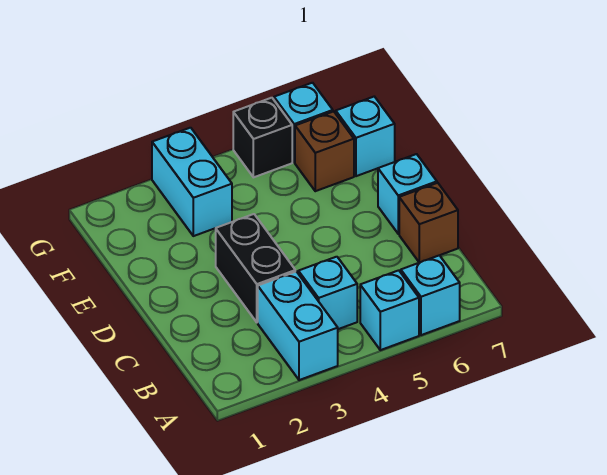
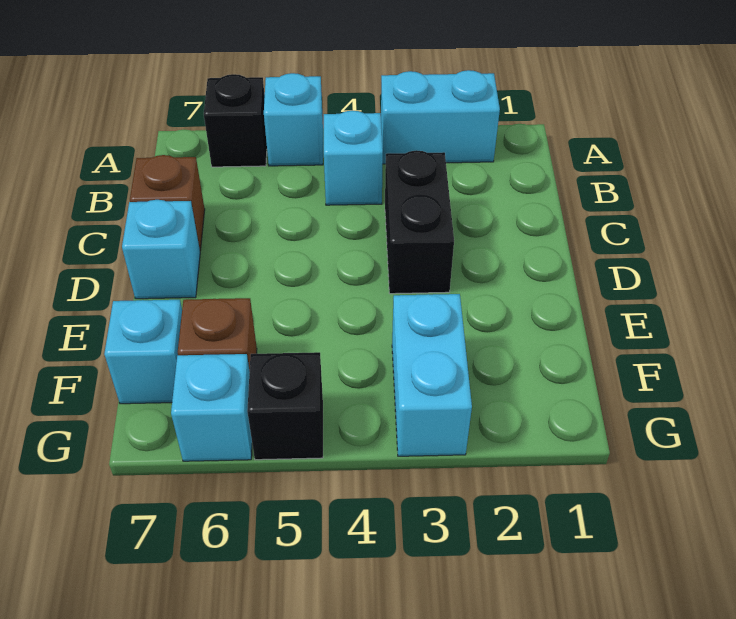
cyan brick A3:B3 level 1 -> cyan brick A2:A3 level 1
cyan brick A6 level 1 -> black brick A6 level 1

